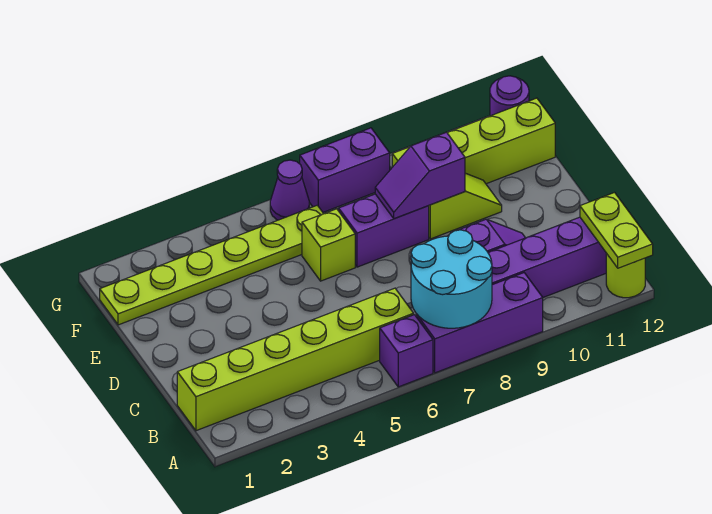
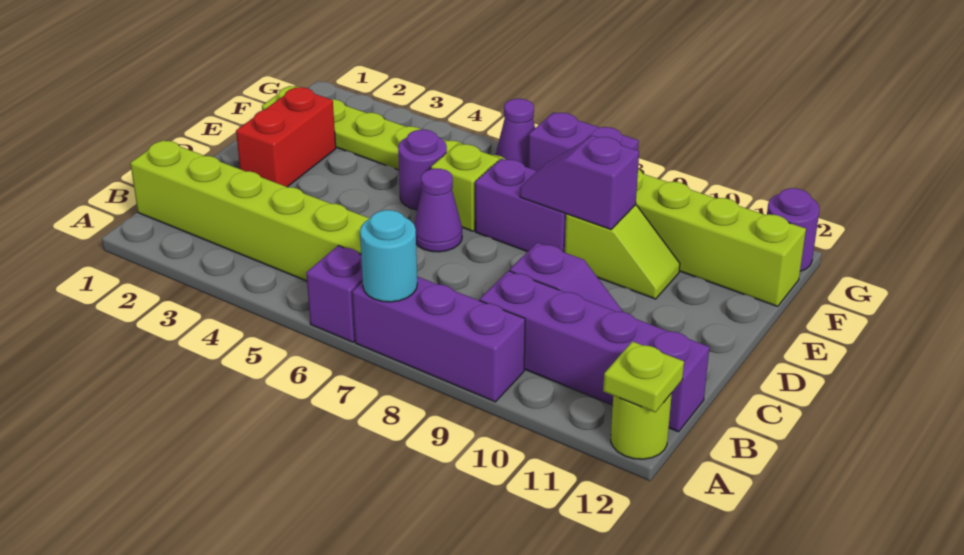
cyan round brick A7:B8 level 2 -> cyan round brick A7 level 2
lime plate A12:B12 level 2 -> lime plate A12 level 2
none -> red brick D2:E2 level 1
none -> purple cone D6 level 1
none -> purple round brick E5 level 1

